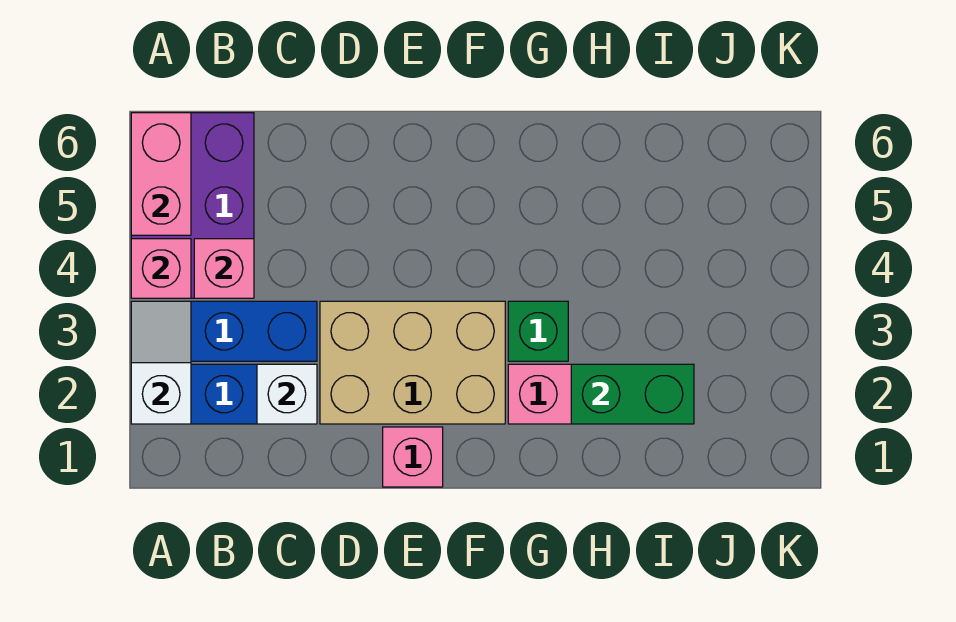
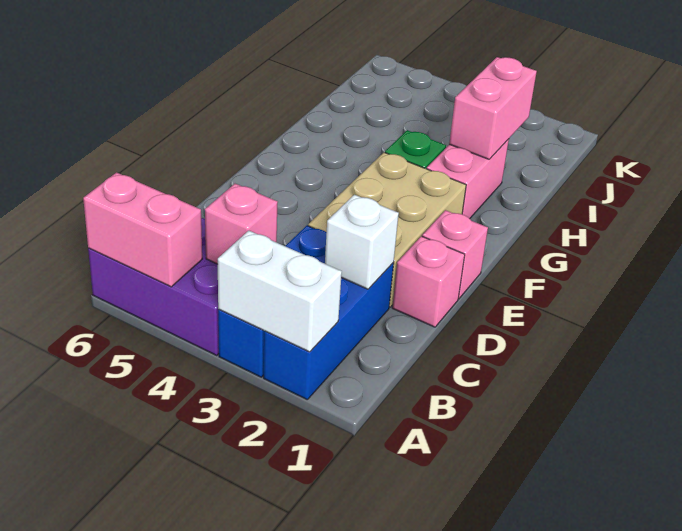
white slope A2:A3 level 2 top 2 -> white brick A2:A3 level 2
pink brick A4 level 2 -> pink brick D1 level 1
green brick H2:I2 level 2 -> pink brick H2:I2 level 2

